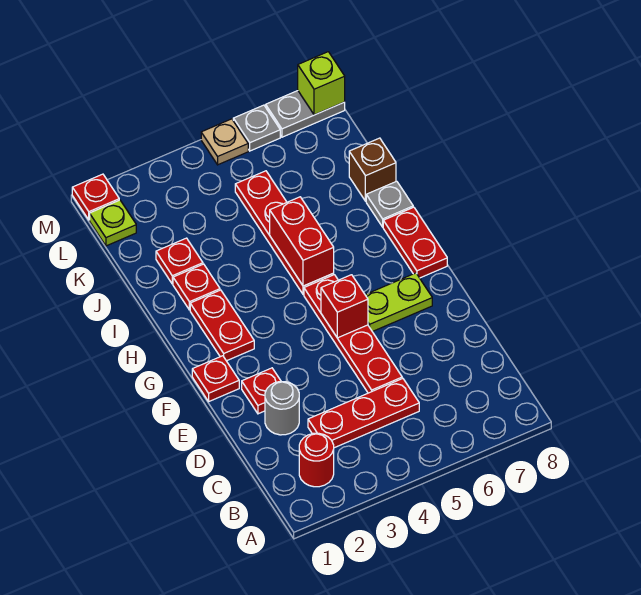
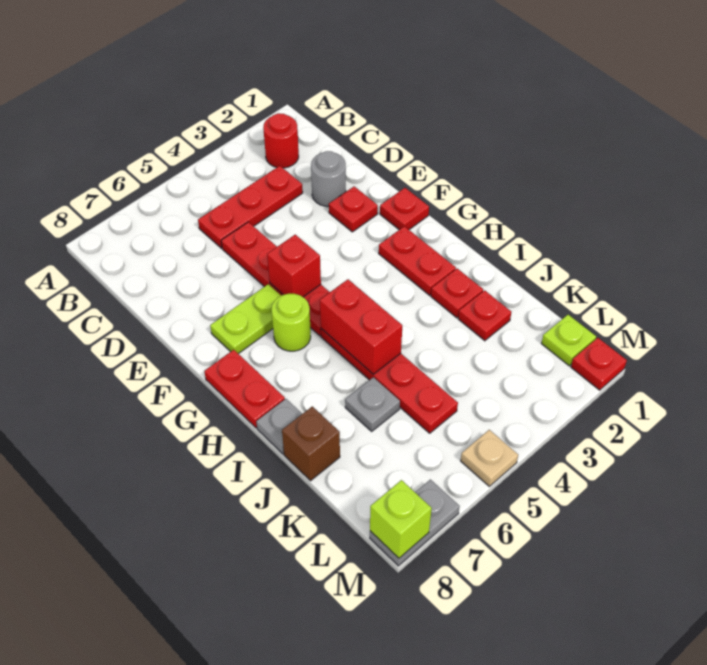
none -> lime round brick G6 level 1
grey plate M6 level 1 -> grey plate J6 level 1

